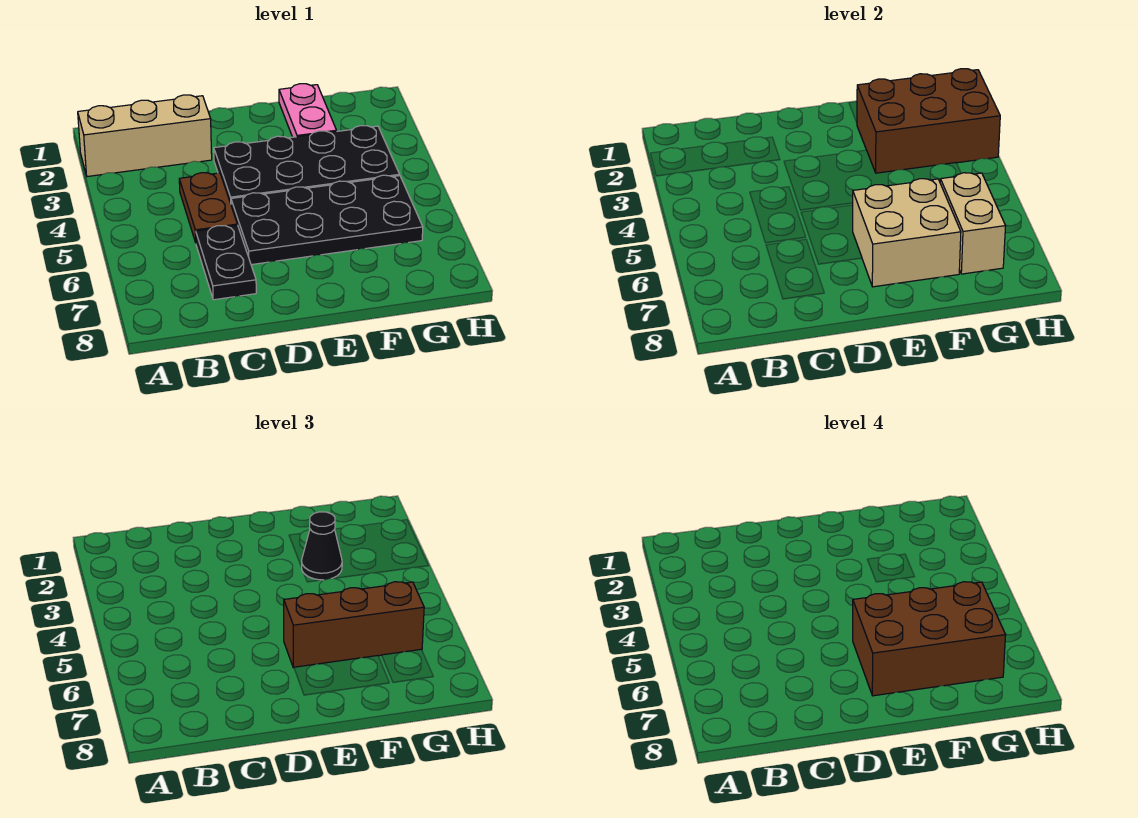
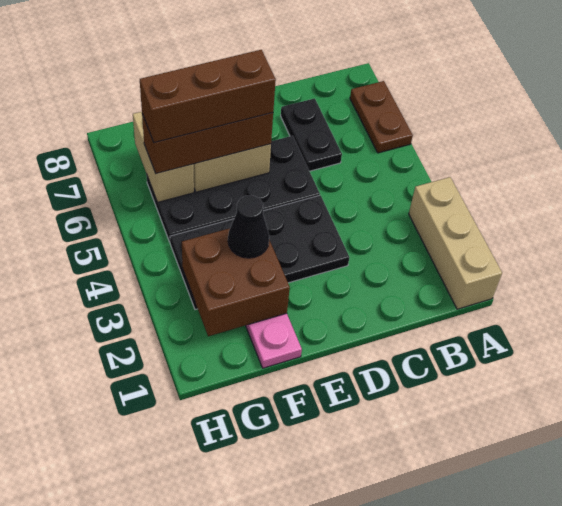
tan brick A2:C2 level 1 -> tan brick A1:A3 level 1
brown plate C4:C5 level 1 -> brown plate A6:A7 level 1
brown brick E6:G7 level 4 -> brown brick E6:G6 level 4
brown brick F2:H3 level 2 -> brown brick F2:G3 level 2

